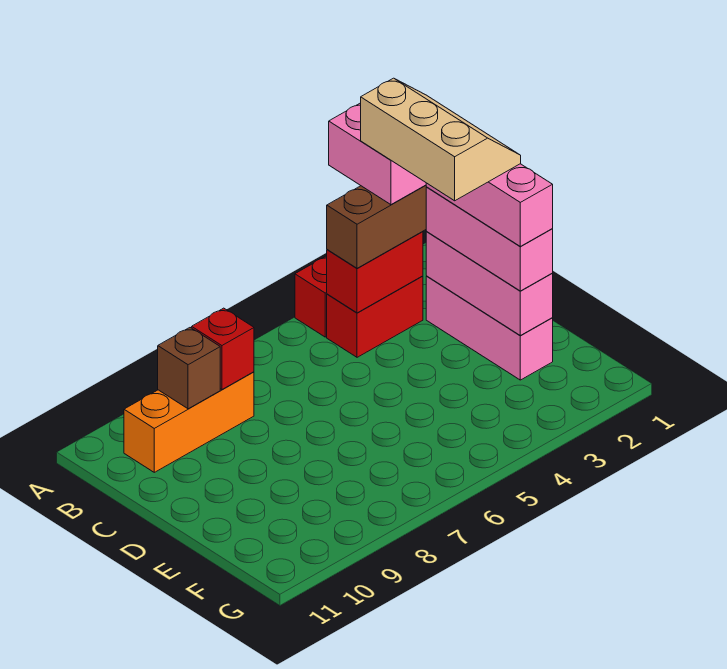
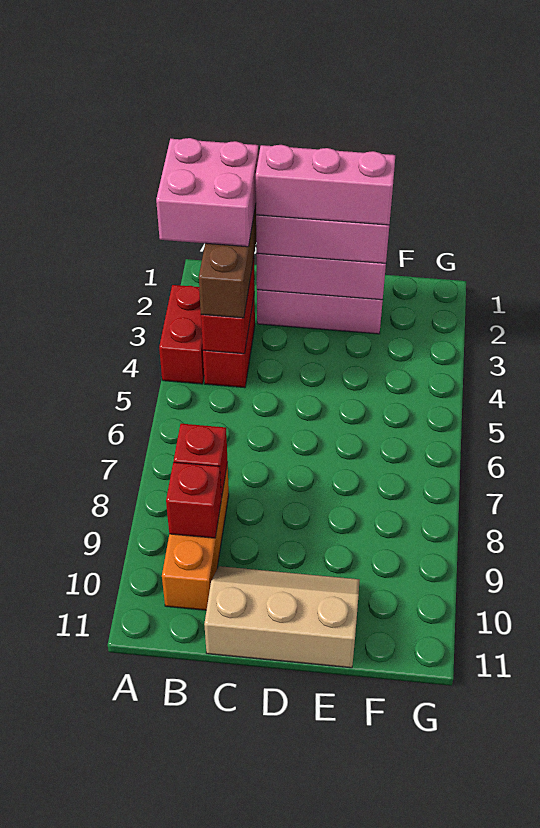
tan slope B2:D3 level 5 top 3 -> tan slope C10:E11 level 1 top 11
brown brick B9 level 2 -> red brick B9 level 2

